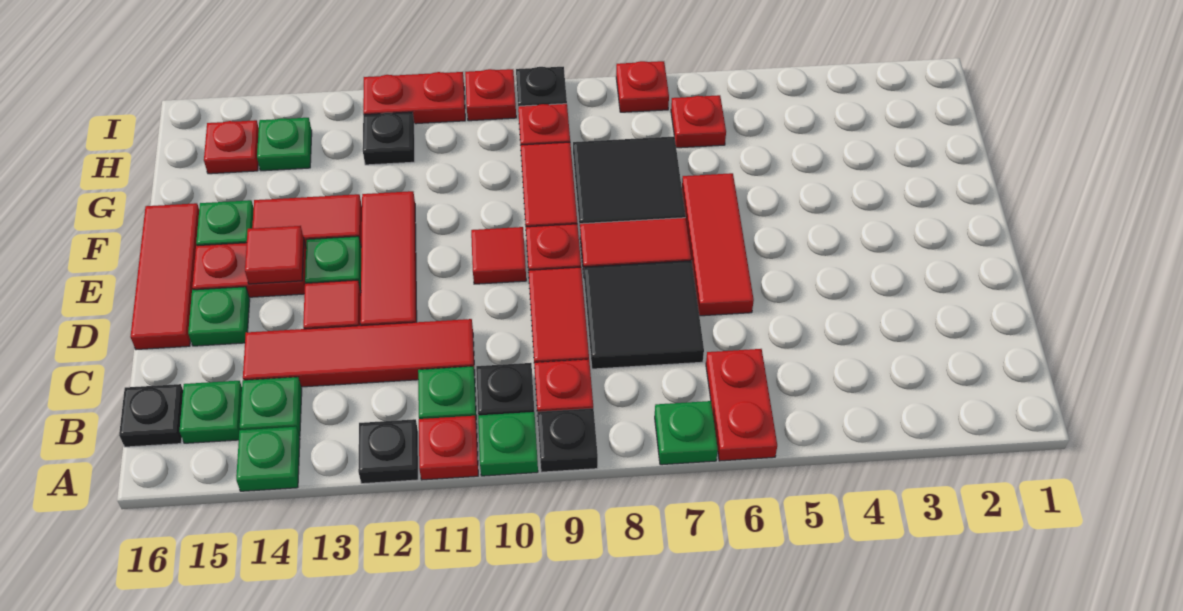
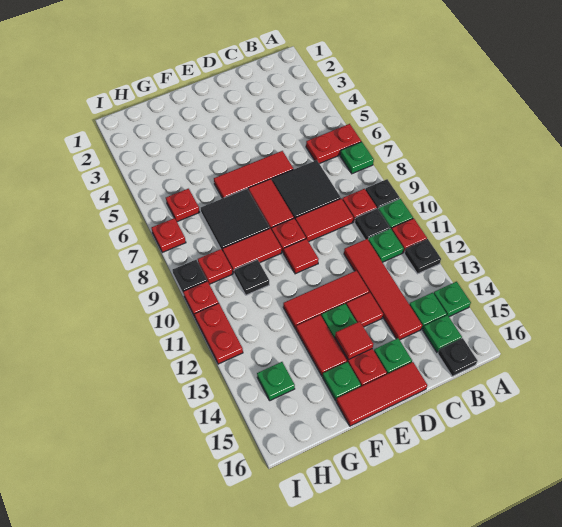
black plate H12 level 1 -> black plate G10 level 1
red plate H15 level 1 -> none

